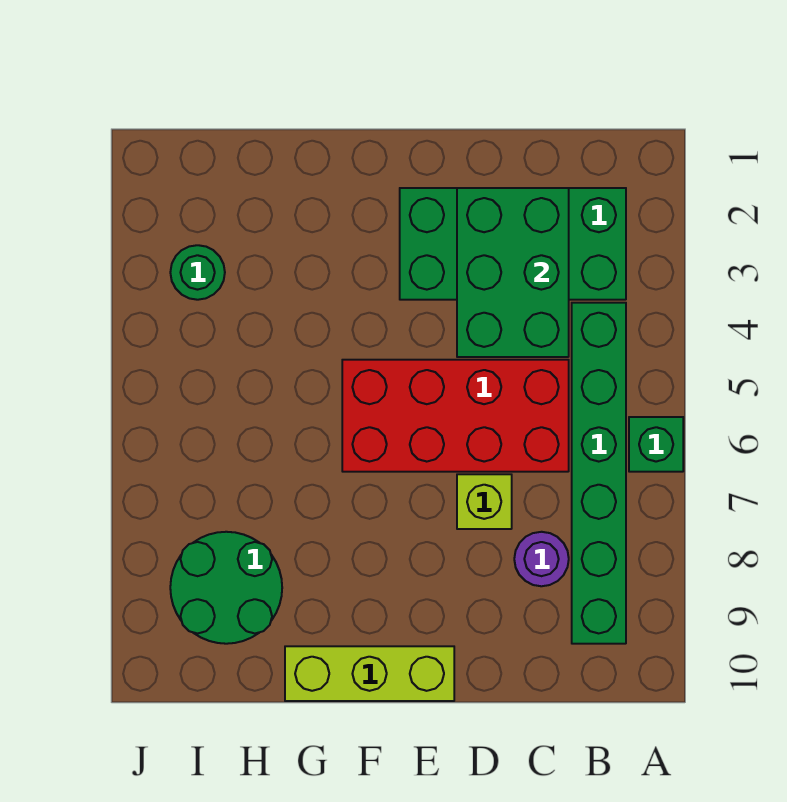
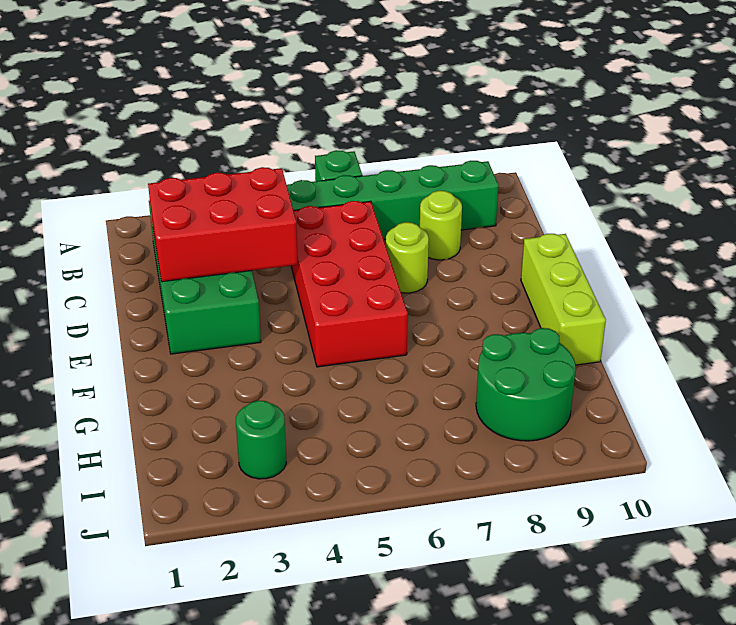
green brick C2:D4 level 2 -> red brick C2:D4 level 2
purple round brick C8 level 1 -> lime round brick C8 level 1
lime brick D7 level 1 -> lime round brick D7 level 1

